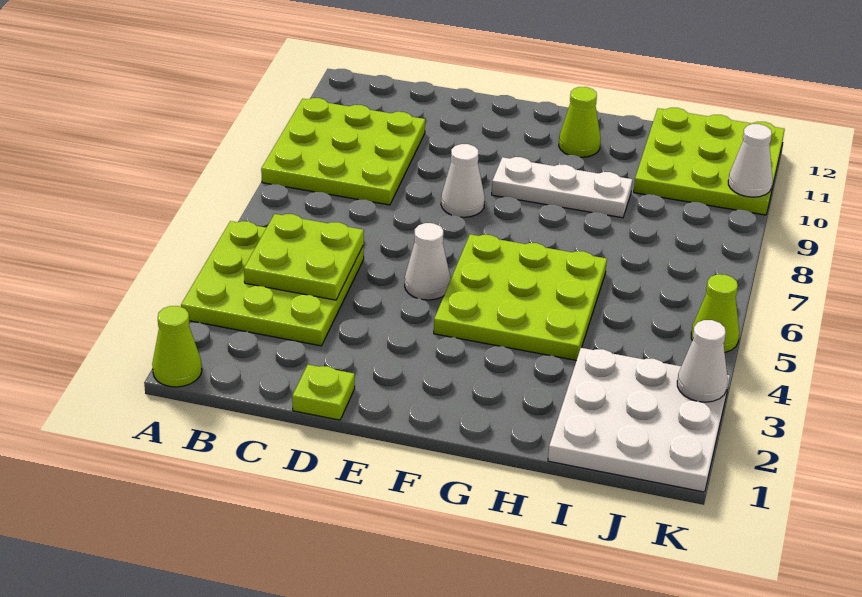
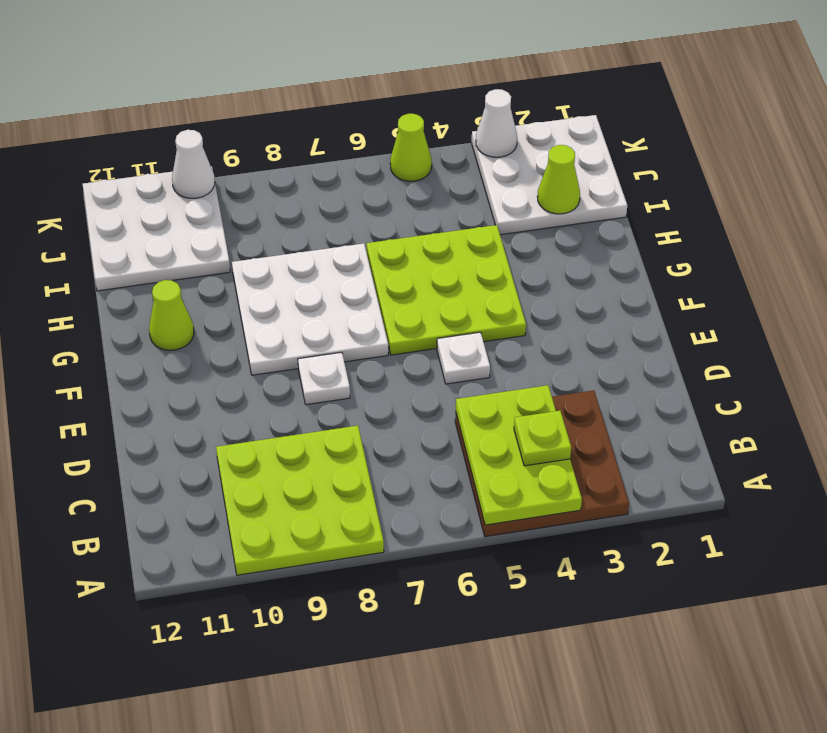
lime cone A1 level 1 -> lime cone I2 level 2
lime plate A3:C5 level 1 -> brown plate A3:C5 level 1
lime plate B4:C5 level 2 -> lime plate A4:C5 level 2
lime plate D1 level 1 -> lime plate B4 level 3
white cone E5 level 1 -> white plate E5 level 1
white cone E8 level 1 -> white plate E8 level 1
white plate F9:H9 level 1 -> white plate F7:H9 level 1
lime plate I10:K12 level 1 -> white plate I10:K12 level 1

